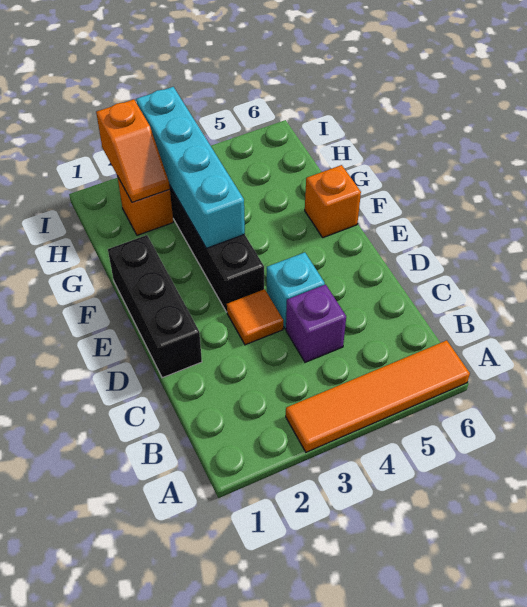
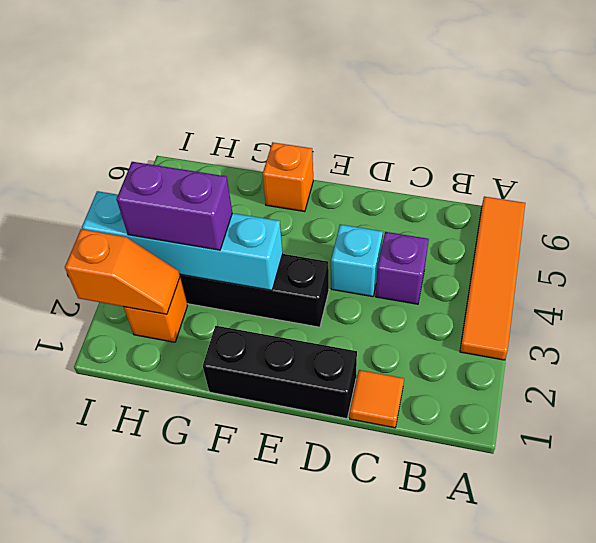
orange tile D3 level 1 -> orange tile C1 level 1
none -> purple brick G3:H3 level 3

